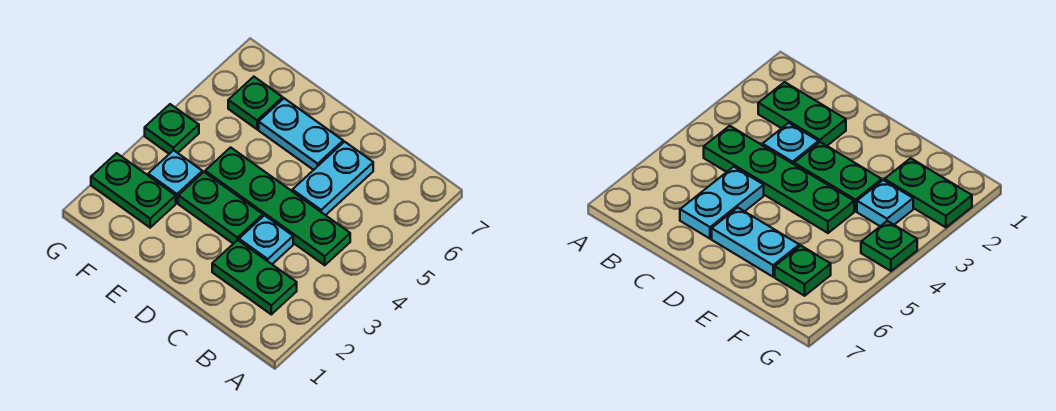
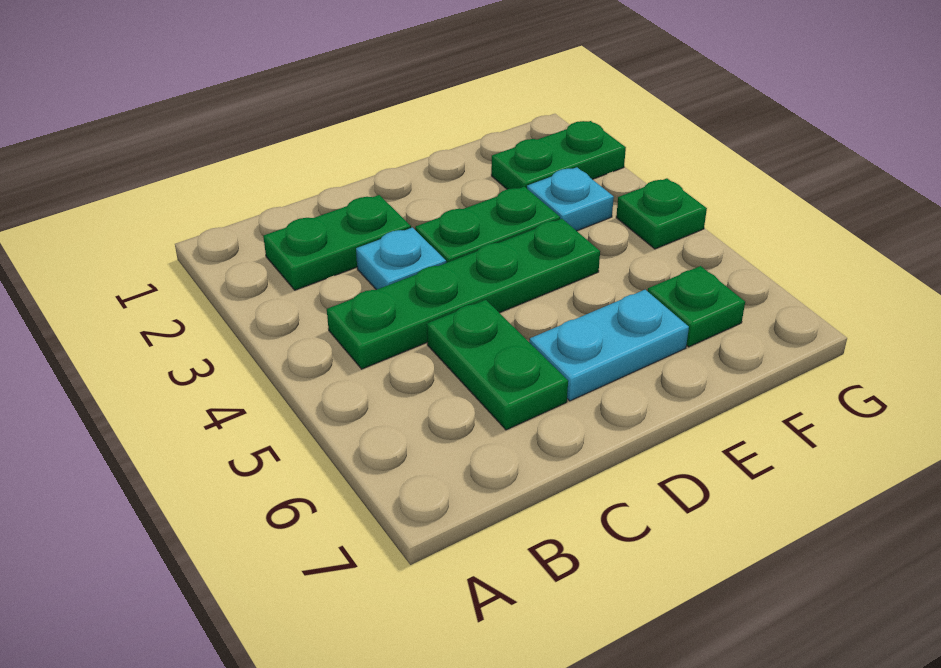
cyan plate C5:C6 level 1 -> green plate C5:C6 level 1

